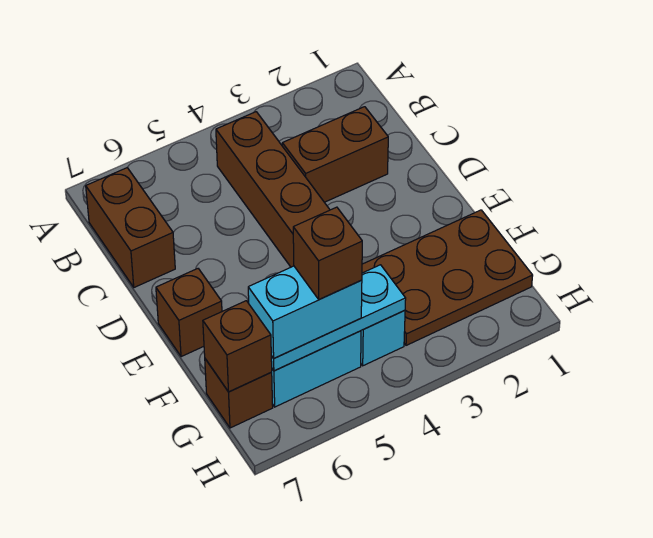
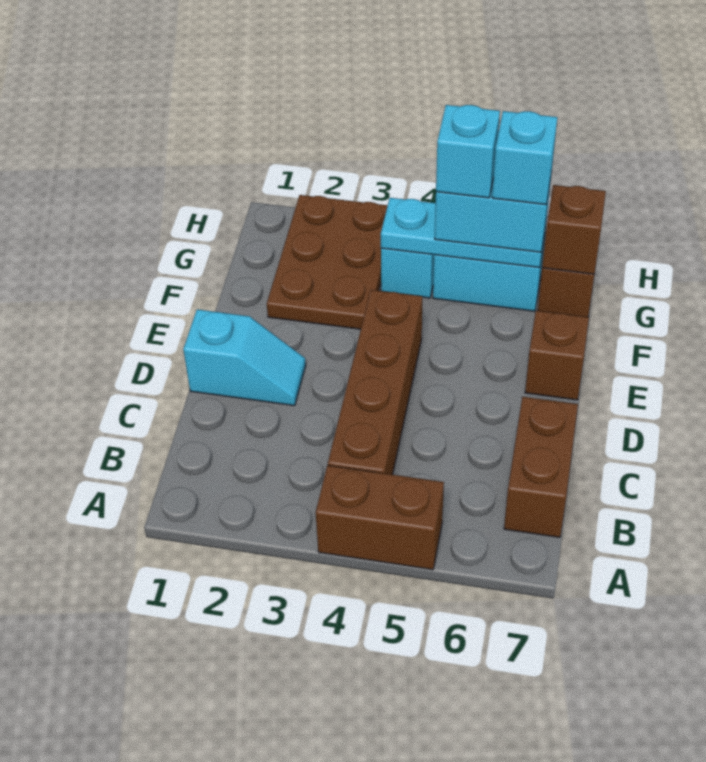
brown brick C2:C3 level 1 -> brown brick A4:A5 level 1
none -> cyan slope D1:D2 level 1 top 1
brown plate F1:G3 level 1 -> brown plate F2:H3 level 1
brown brick G5 level 4 -> cyan brick G5 level 4
none -> cyan brick G6 level 4

